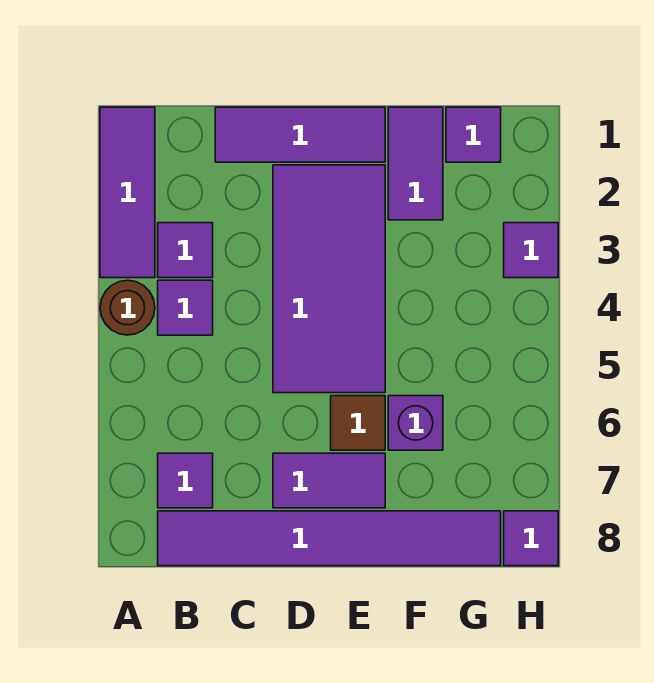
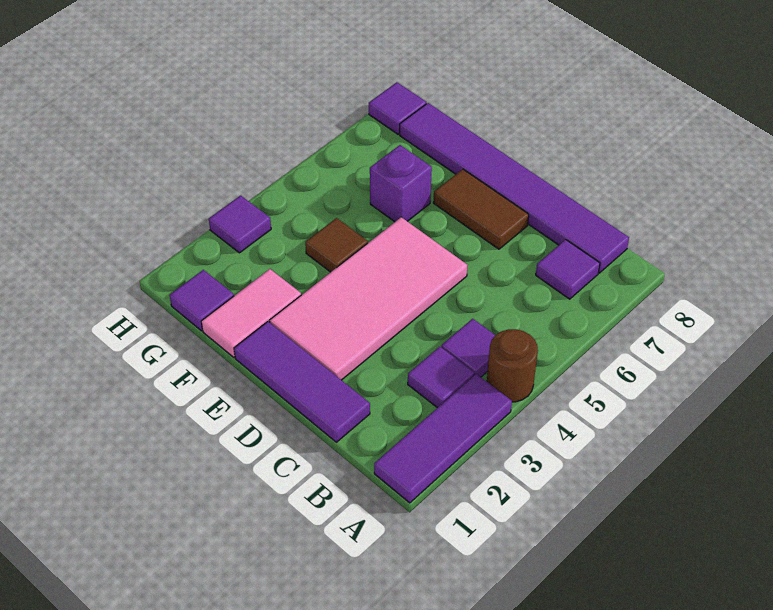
purple tile D2:E5 level 1 -> pink tile D2:E5 level 1
purple tile D7:E7 level 1 -> brown tile D7:E7 level 1
brown tile E6 level 1 -> brown tile F4 level 1
purple tile F1:F2 level 1 -> pink tile F1:F2 level 1

